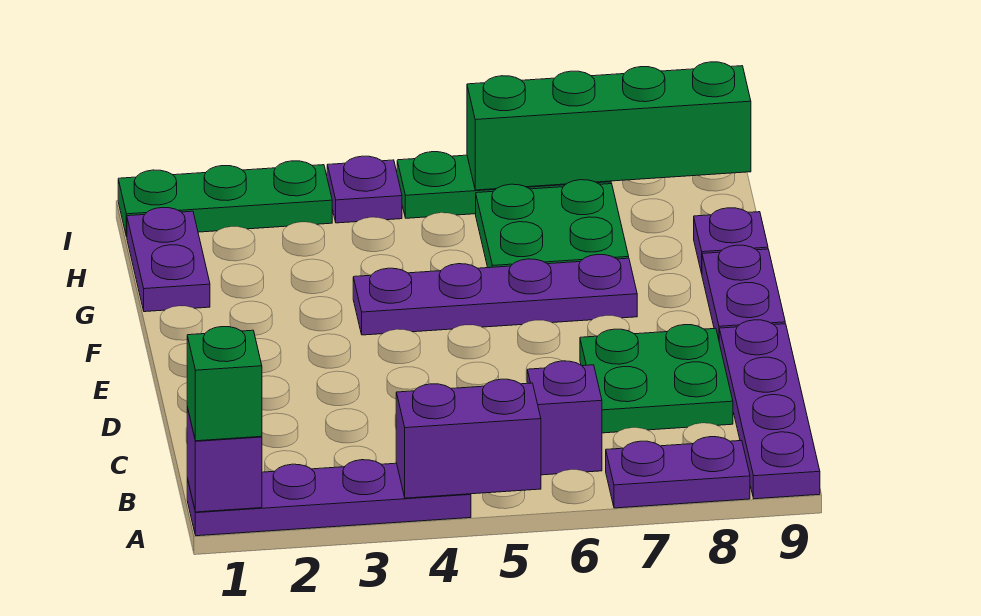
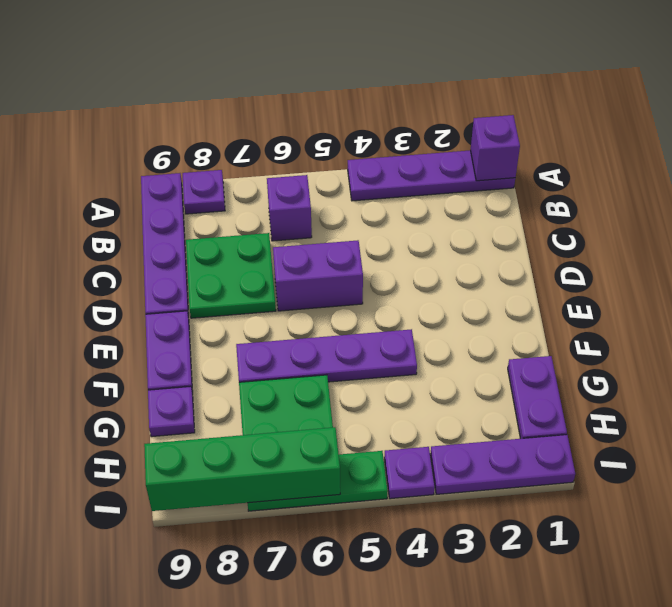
green brick A1 level 3 -> none
purple brick A4:A5 level 2 -> purple brick D5:D6 level 1
purple plate A7:A8 level 1 -> purple plate A8 level 1
green plate I1:I3 level 1 -> purple plate I1:I3 level 1

